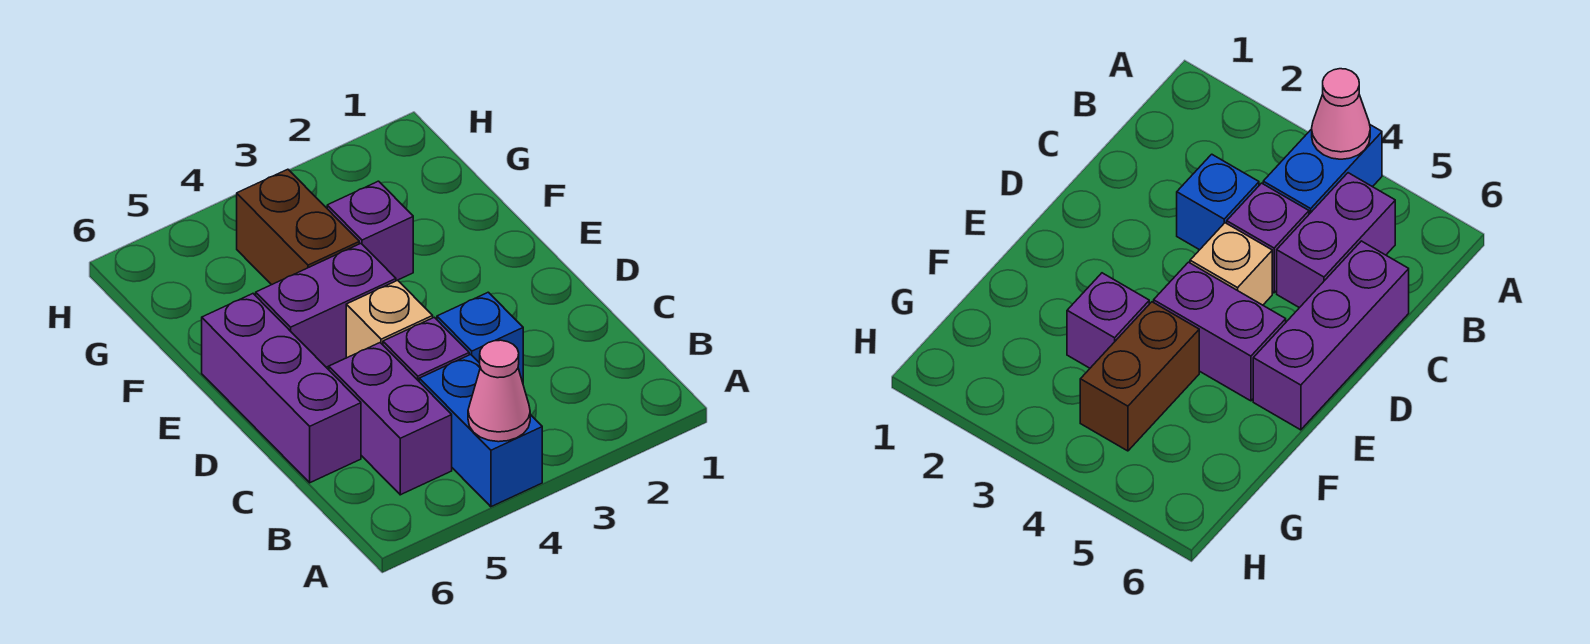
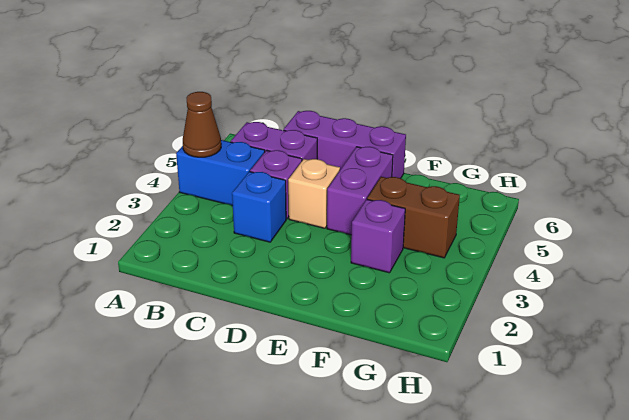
pink cone A4 level 2 -> brown cone A4 level 2

